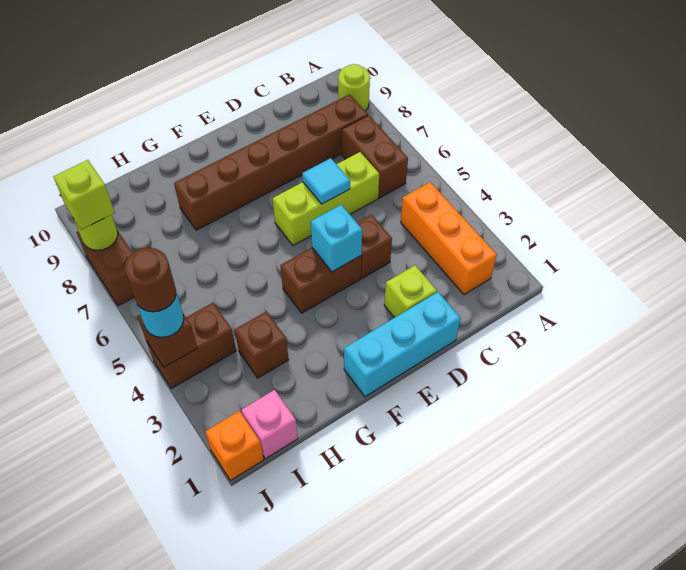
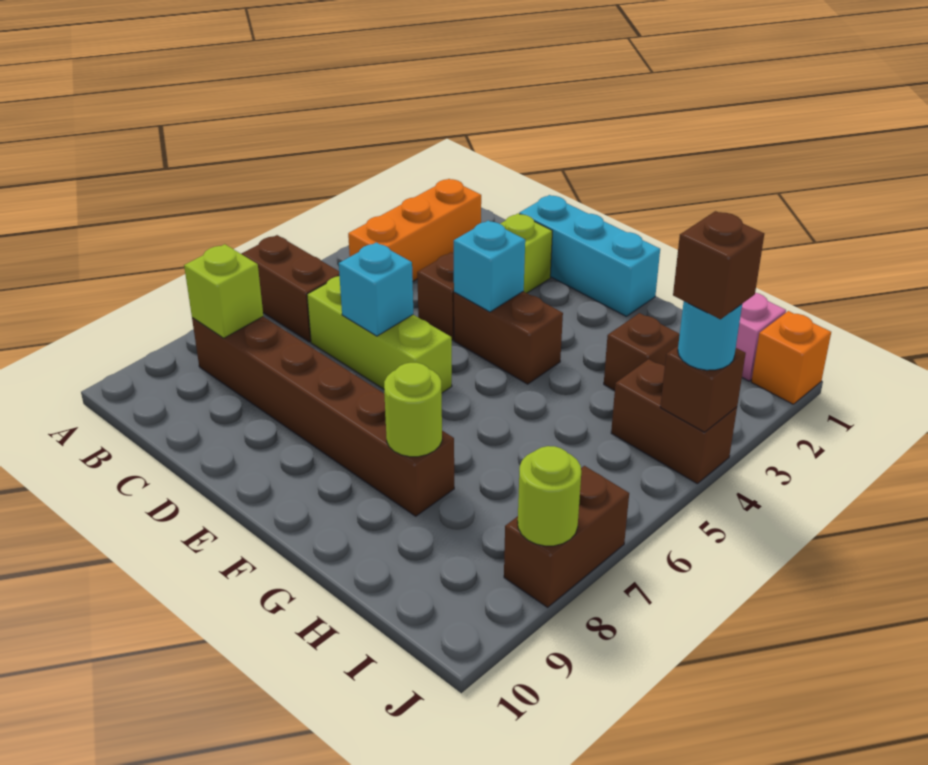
lime round brick A9 level 1 -> lime round brick G8 level 2
brown brick B6:B7 level 1 -> brown brick A6:B6 level 1
cyan tile D6 level 2 -> cyan brick D6 level 2
brown round brick J4 level 4 -> brown brick J4 level 4
lime brick J8 level 3 -> lime brick B8 level 2

